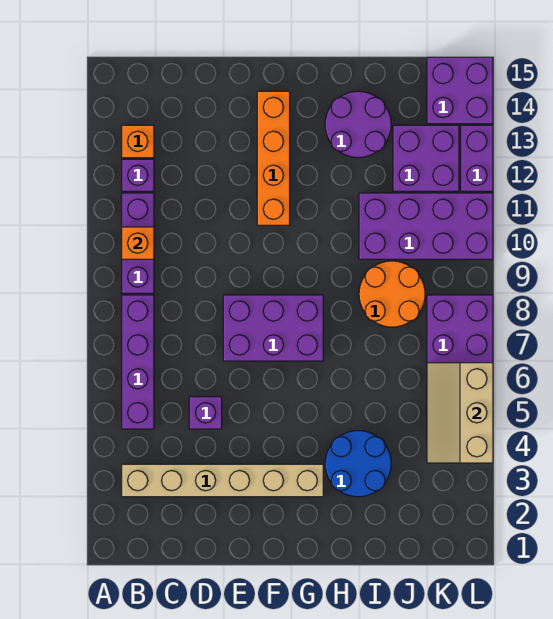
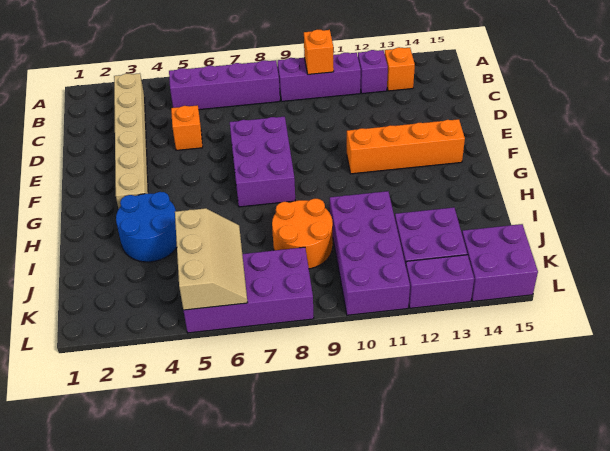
purple brick D5 level 1 -> orange brick D5 level 1
purple round brick H13:I14 level 1 -> none
tan slope K4:L6 level 2 top L -> tan slope J5:L6 level 2 top 5

